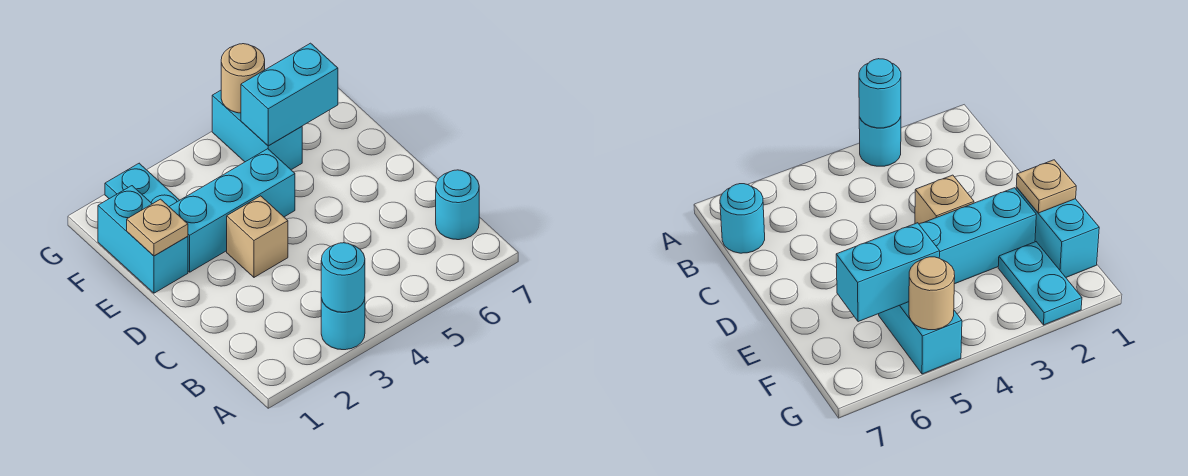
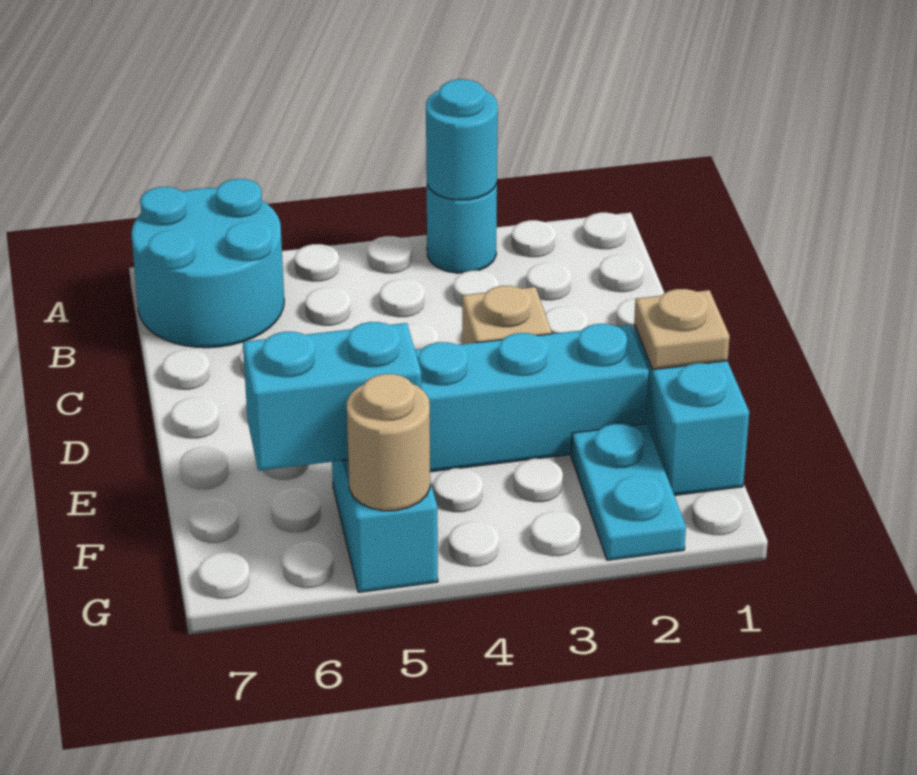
cyan round brick B7 level 1 -> cyan round brick A6:B7 level 1

